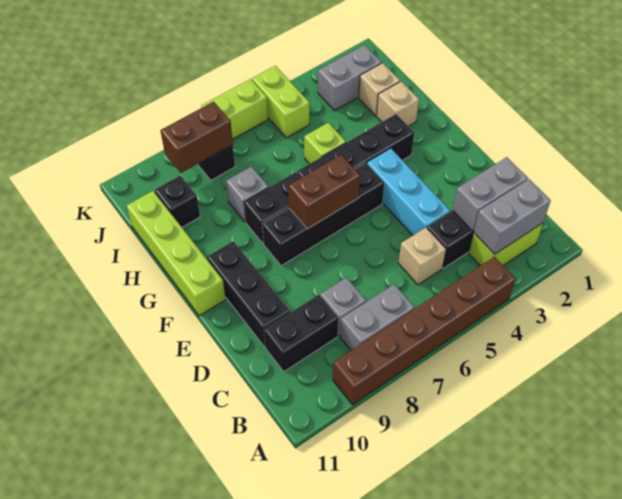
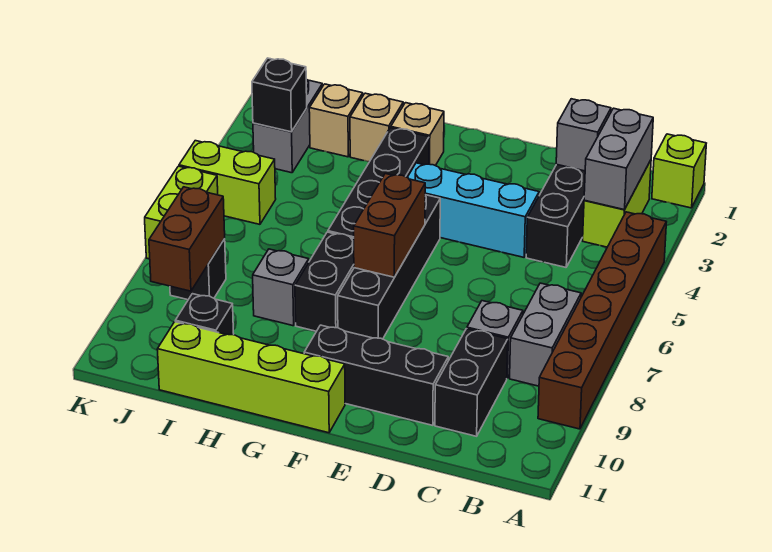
grey brick C2:C3 level 2 -> grey brick C2 level 2
tan brick C5 level 1 -> tan brick G2 level 1
lime brick H5 level 1 -> lime brick A1 level 1
none -> black brick J3 level 2

